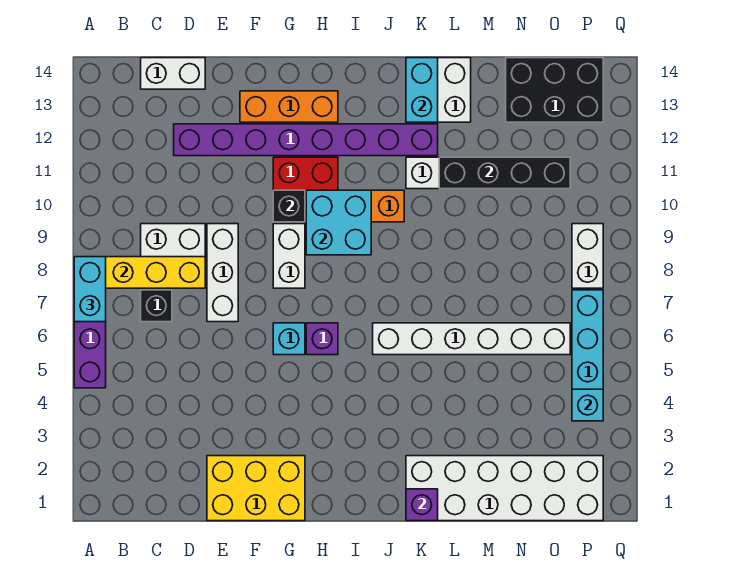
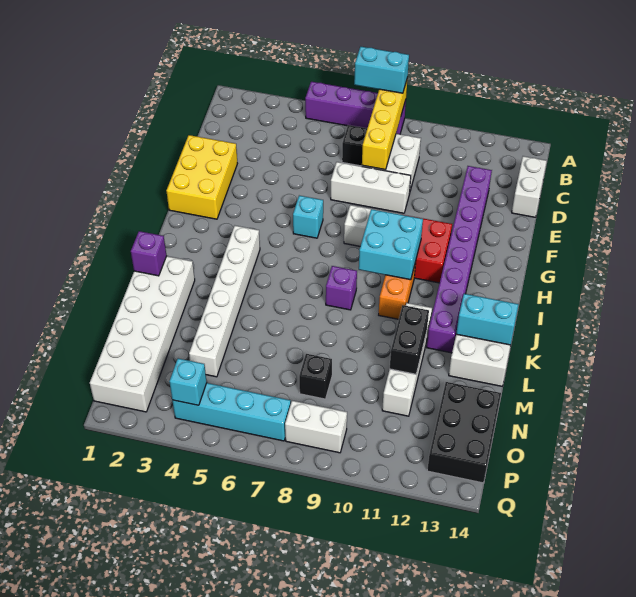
orange brick F13:H13 level 1 -> none
black brick G10 level 2 -> black brick N8 level 1
purple brick H6 level 1 -> purple brick J8 level 1
white brick J6:O6 level 1 -> white brick I4:N4 level 1
black brick L11:O11 level 2 -> black brick L11:M11 level 2

